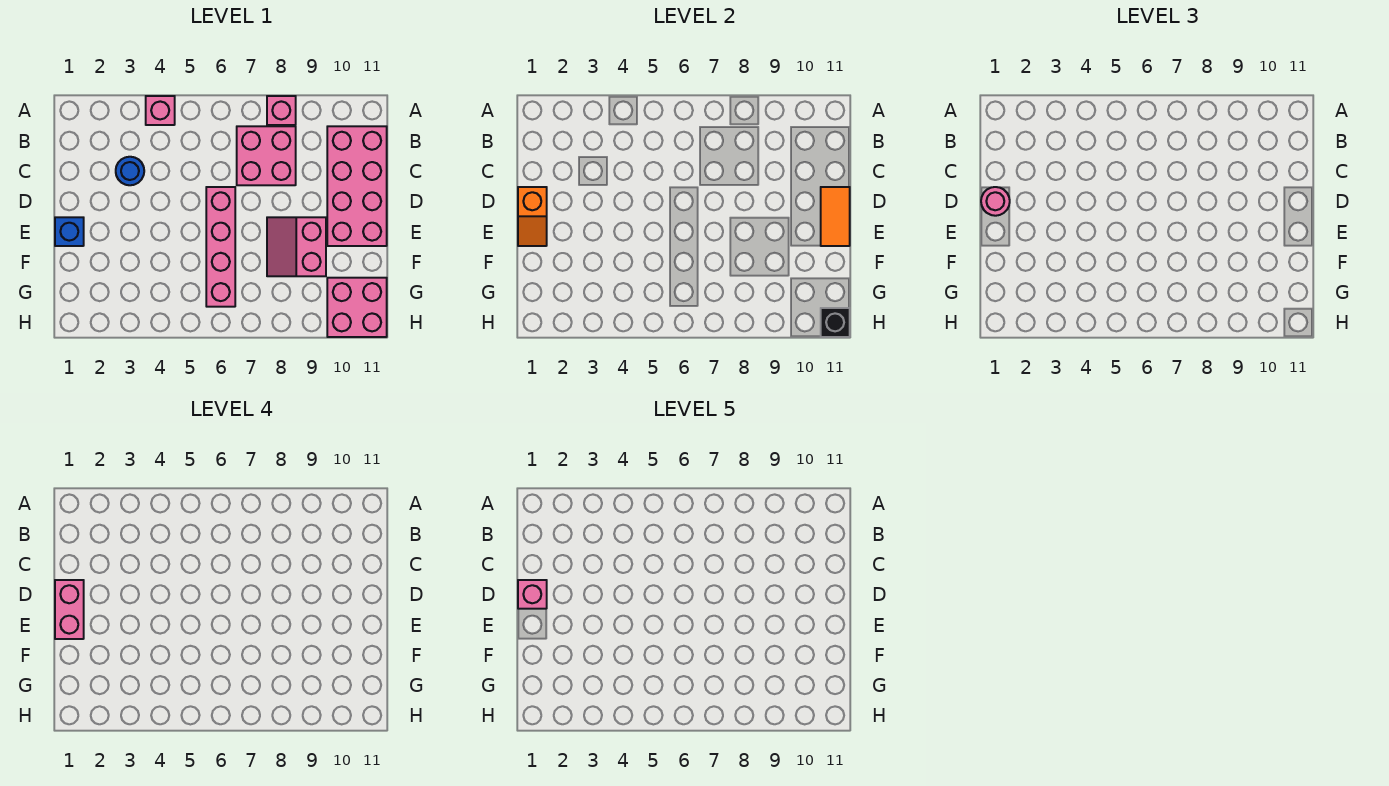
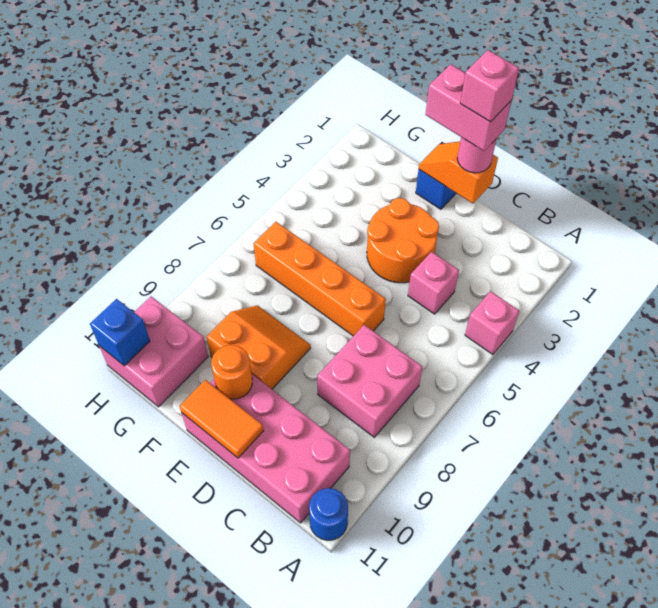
pink brick A8 level 1 -> pink brick C4 level 1
blue round brick C3 level 1 -> blue round brick A11 level 1
none -> orange round brick D3:E4 level 1
pink brick D6:G6 level 1 -> orange brick D6:G6 level 1
pink slope E8:F9 level 1 top 9 -> orange slope E8:F9 level 1 top 9
none -> orange round brick E10 level 2
black brick H11 level 2 -> blue brick H11 level 2

